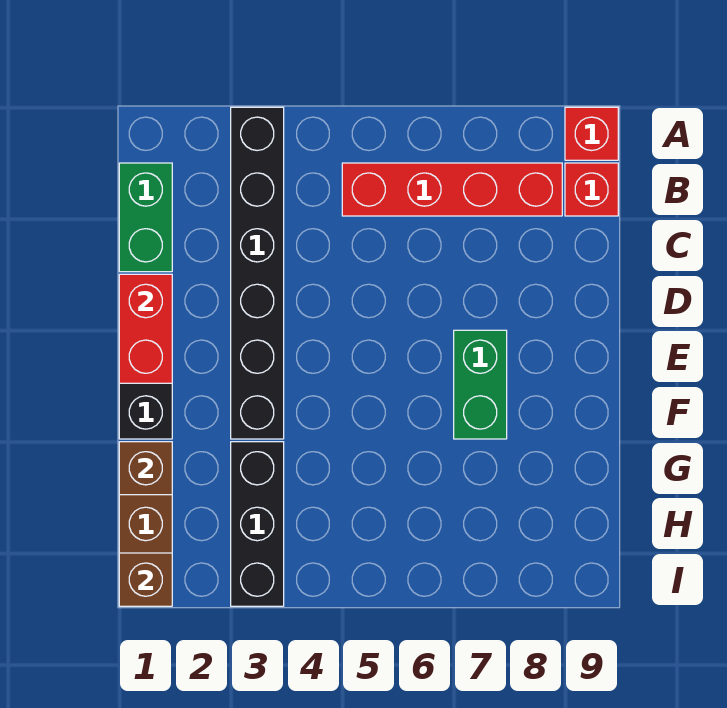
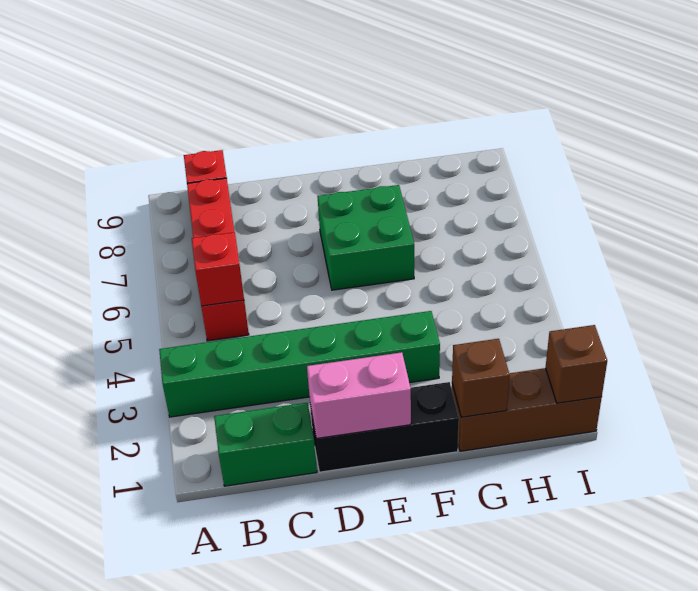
black brick A3:F3 level 1 -> green brick A3:F3 level 1
red brick A9 level 1 -> red brick B5 level 2
red brick D1:E1 level 2 -> pink brick D1:E1 level 2
green brick E7:F7 level 1 -> green brick E6:F7 level 1
black brick G3:I3 level 1 -> none

